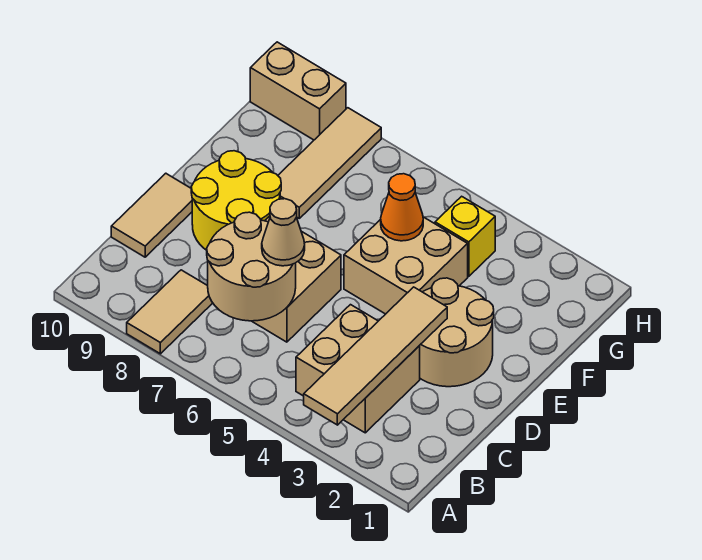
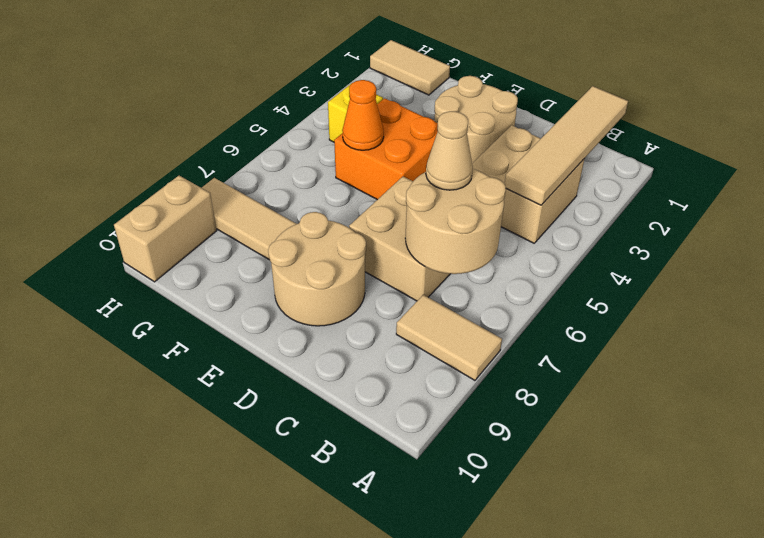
tan tile A3:D3 level 2 -> tan tile B1:B4 level 2
tan tile C10:D10 level 1 -> tan tile G1:H1 level 1
yellow round brick D8:E9 level 1 -> tan round brick D8:E9 level 1
tan brick E4:F5 level 1 -> orange brick E4:F5 level 1

